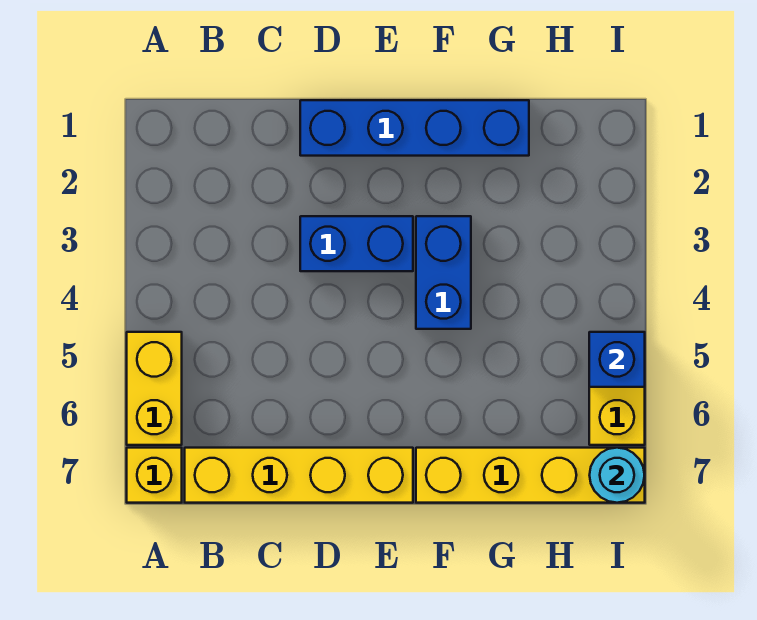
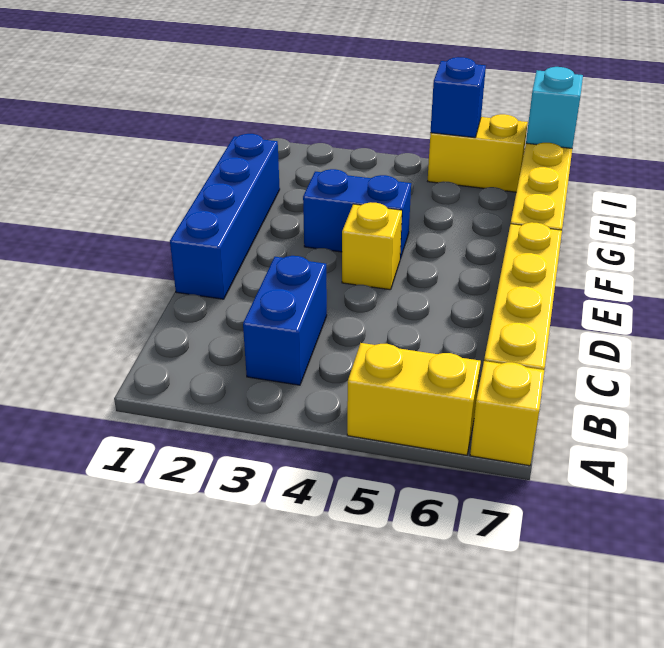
blue brick D3:E3 level 1 -> blue brick B3:C3 level 1
none -> yellow brick E4 level 1
cyan round brick I7 level 2 -> cyan brick I7 level 2

